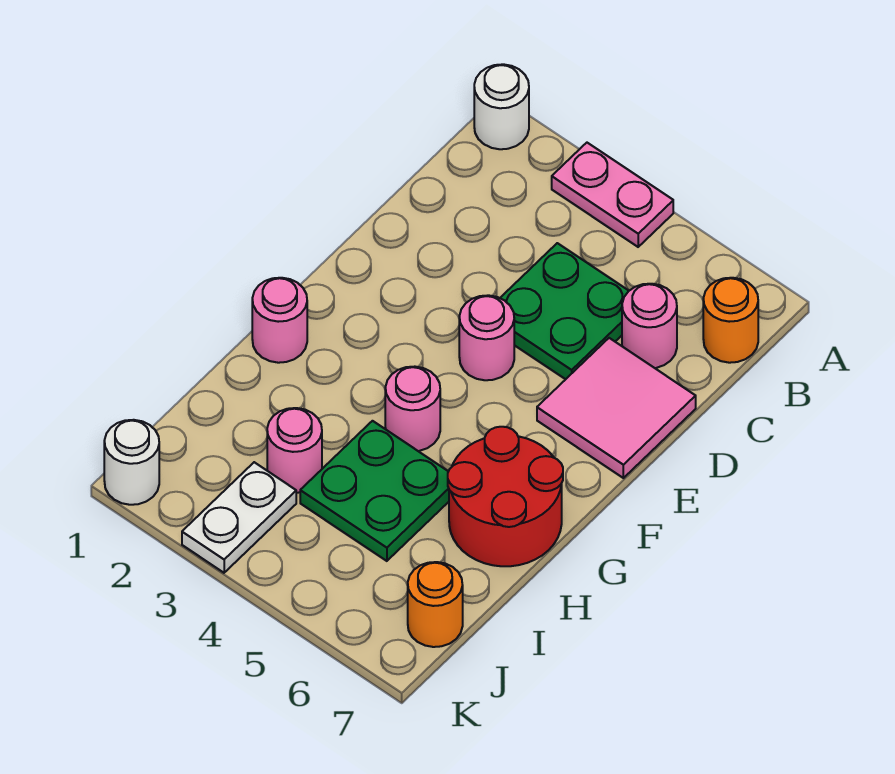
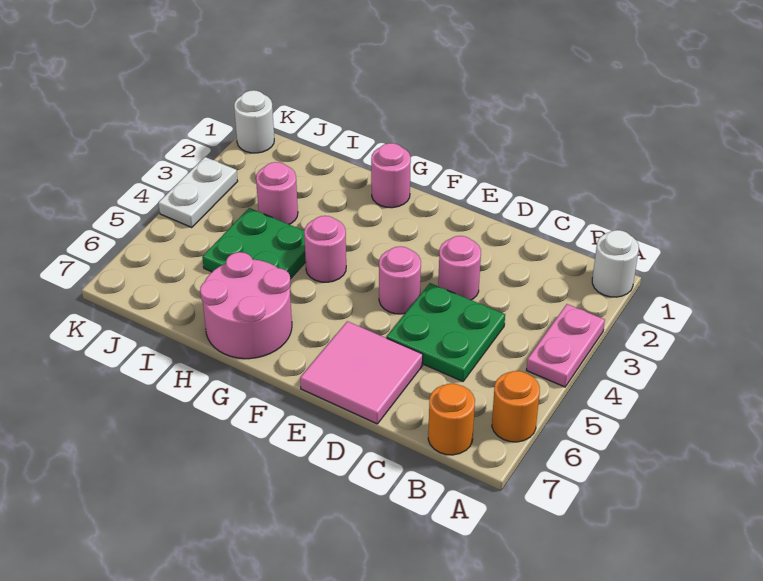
pink round brick C6 level 1 -> pink round brick D3 level 1
red round brick G6:H7 level 1 -> pink round brick G6:H7 level 1
white plate J3:K3 level 1 -> white plate K3:K4 level 1
orange round brick J7 level 1 -> orange round brick A6 level 1

